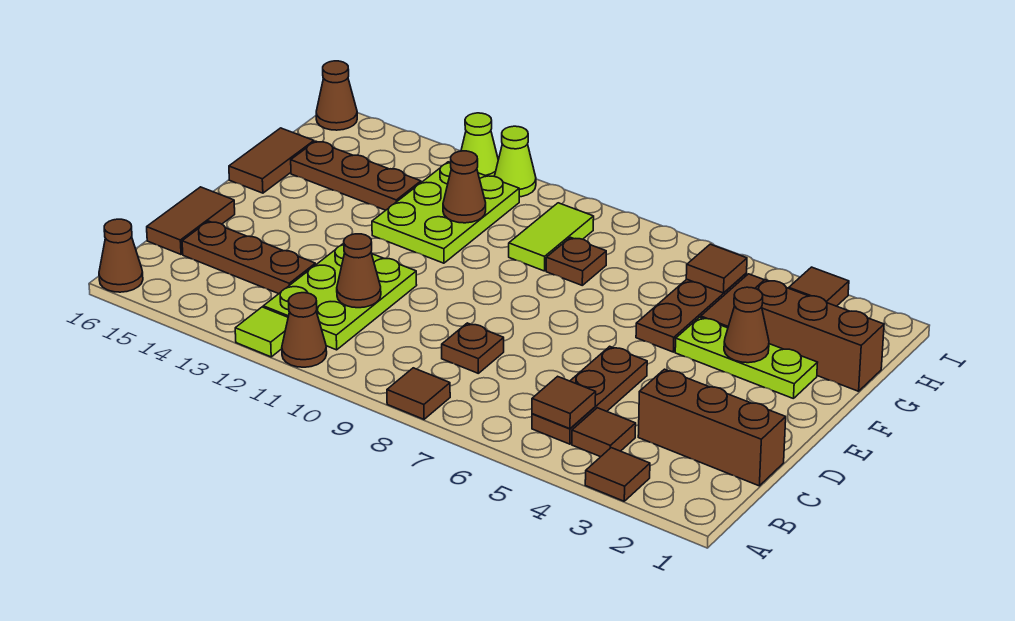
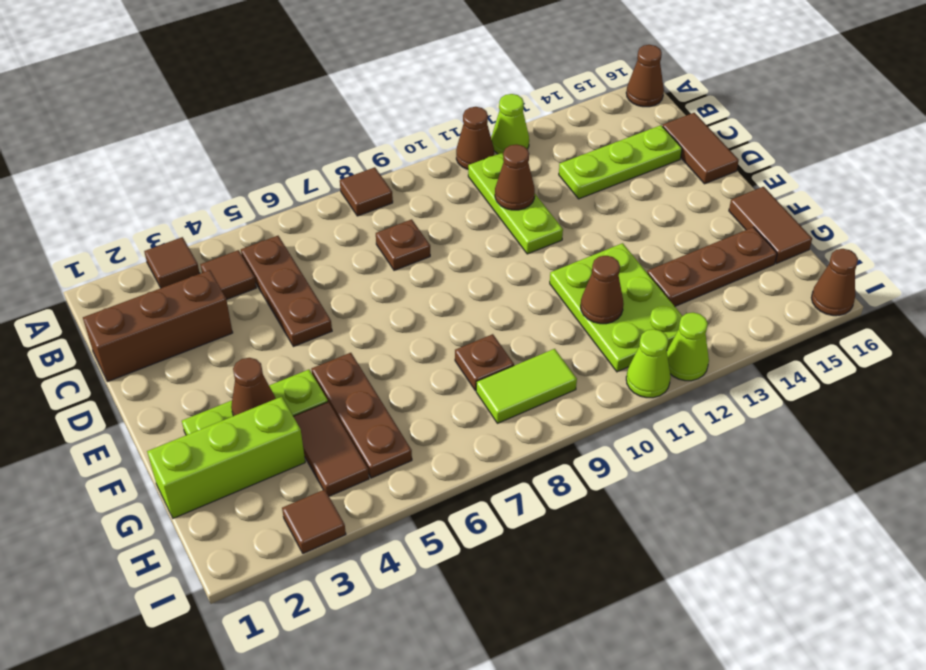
lime tile A12 level 1 -> lime cone A12 level 1
brown tile B5 level 2 -> none
lime plate B11:D12 level 1 -> lime plate B11:D11 level 1
brown plate C13:C15 level 1 -> lime plate C13:C15 level 1
brown brick G1:G3 level 1 -> lime brick G1:G3 level 1
lime tile G9:H9 level 1 -> lime tile H8:H9 level 1
brown tile H5 level 2 -> none

